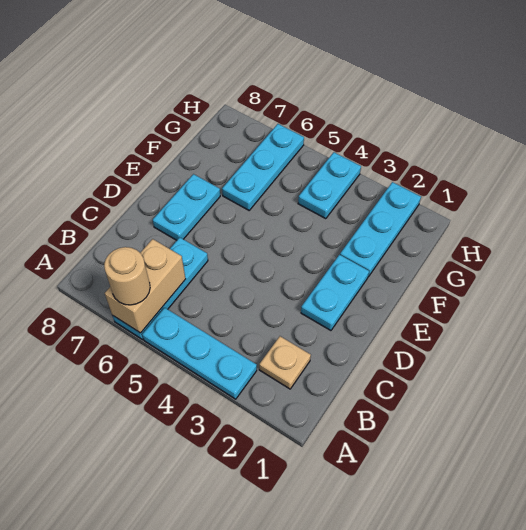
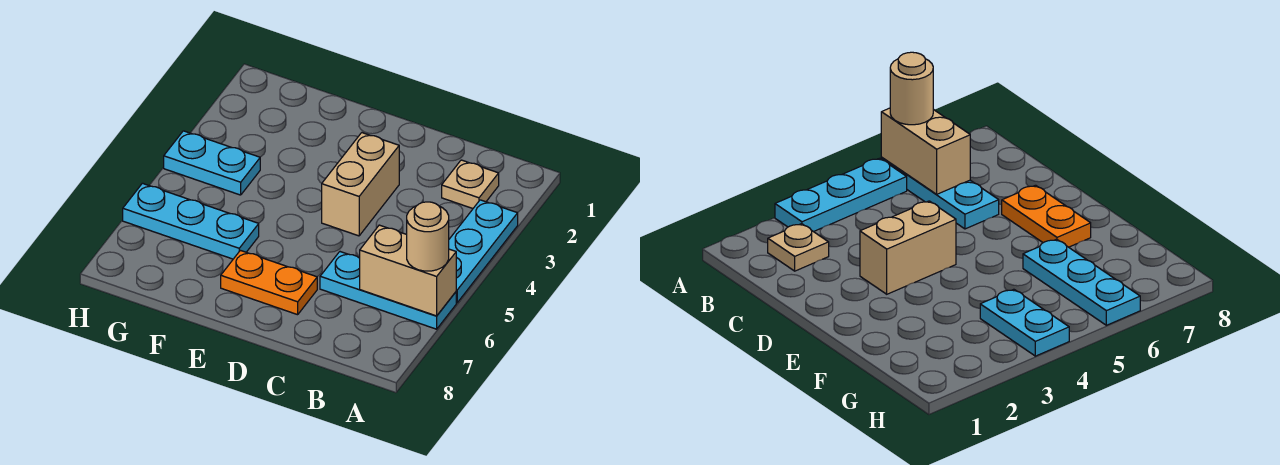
cyan plate D2:E2 level 1 -> none
none -> tan brick D3:D4 level 1
cyan plate D7:E7 level 1 -> orange plate D7:E7 level 1
cyan plate F2:H2 level 1 -> none

